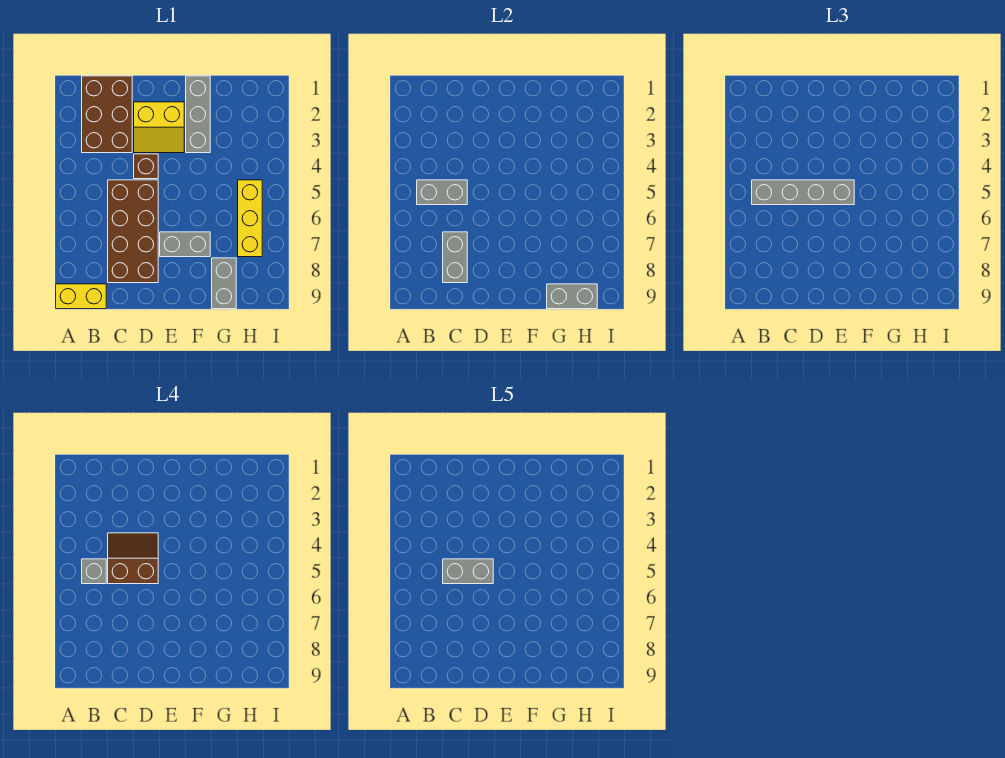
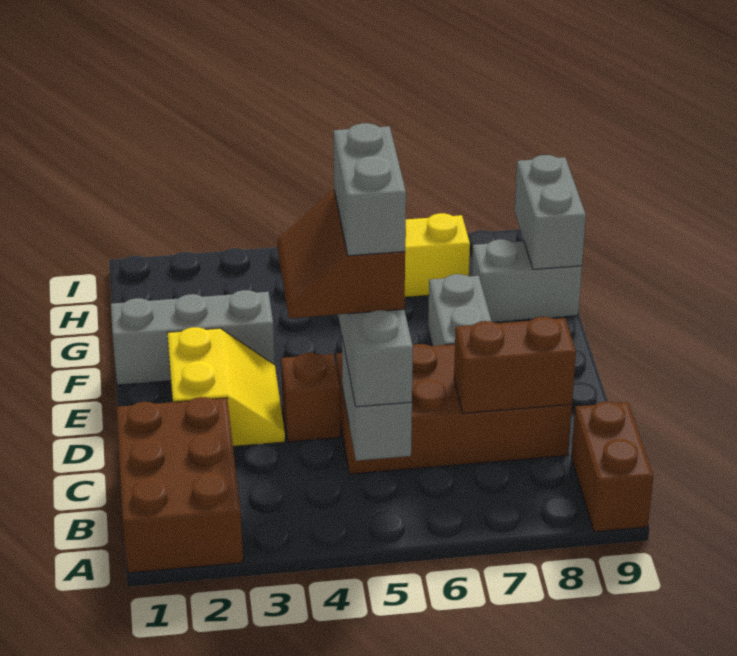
yellow brick A9:B9 level 1 -> brown brick A9:B9 level 1
brown brick B1:C3 level 1 -> brown brick A1:C2 level 1
grey brick B5 level 4 -> none
grey brick C7:C8 level 2 -> brown brick C7:C8 level 2

